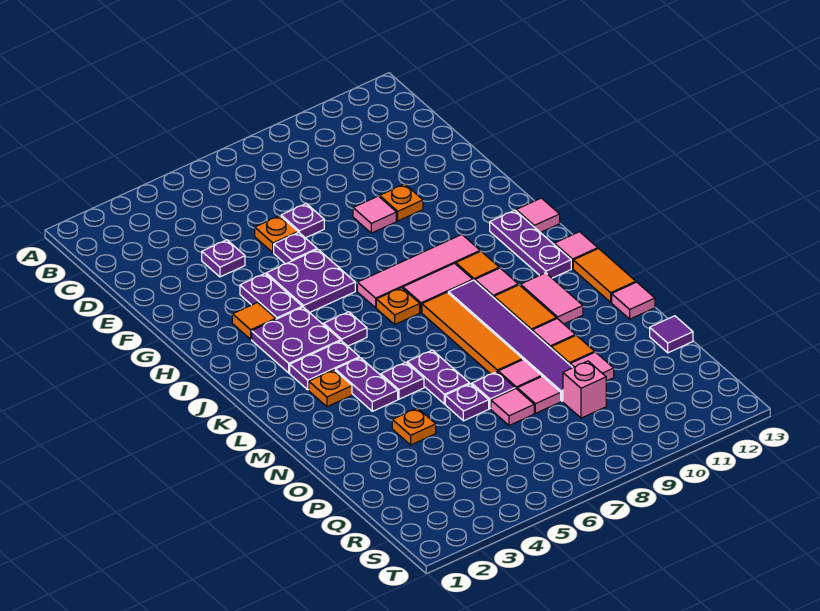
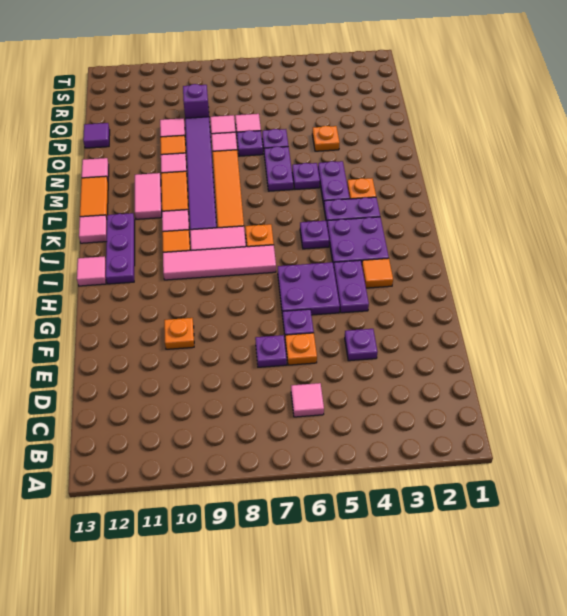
pink tile F9 level 1 -> pink tile C6 level 1
pink brick Q9 level 1 -> purple brick Q9 level 1

